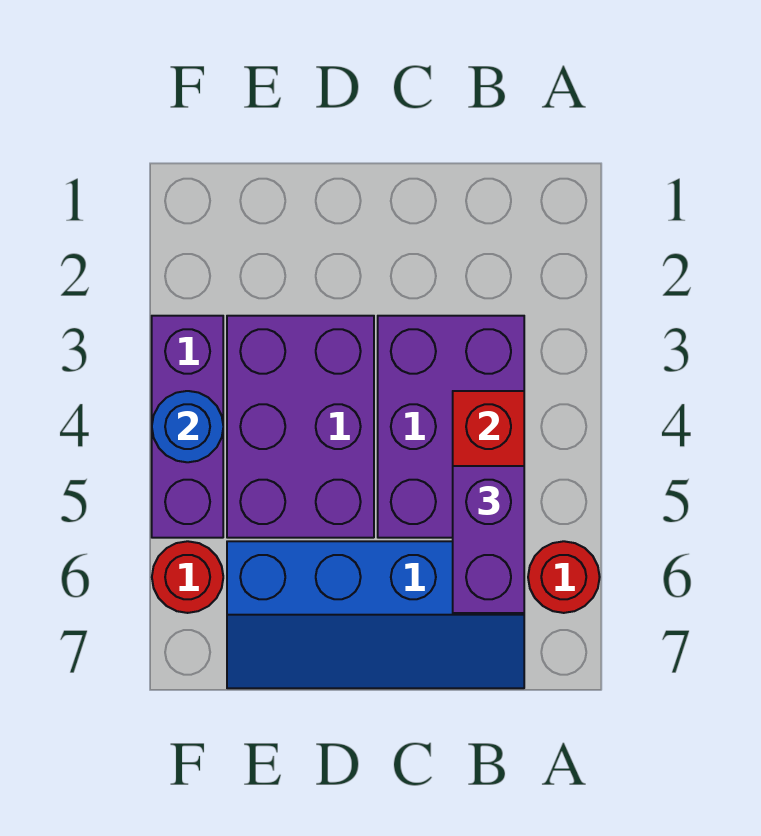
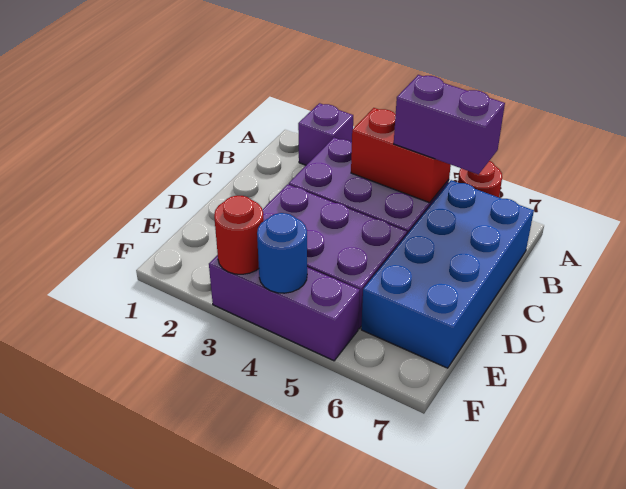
none -> purple brick A2 level 1
blue slope B6:E7 level 1 top 6 -> blue brick B6:E7 level 1
red round brick F6 level 1 -> red round brick F3 level 2

